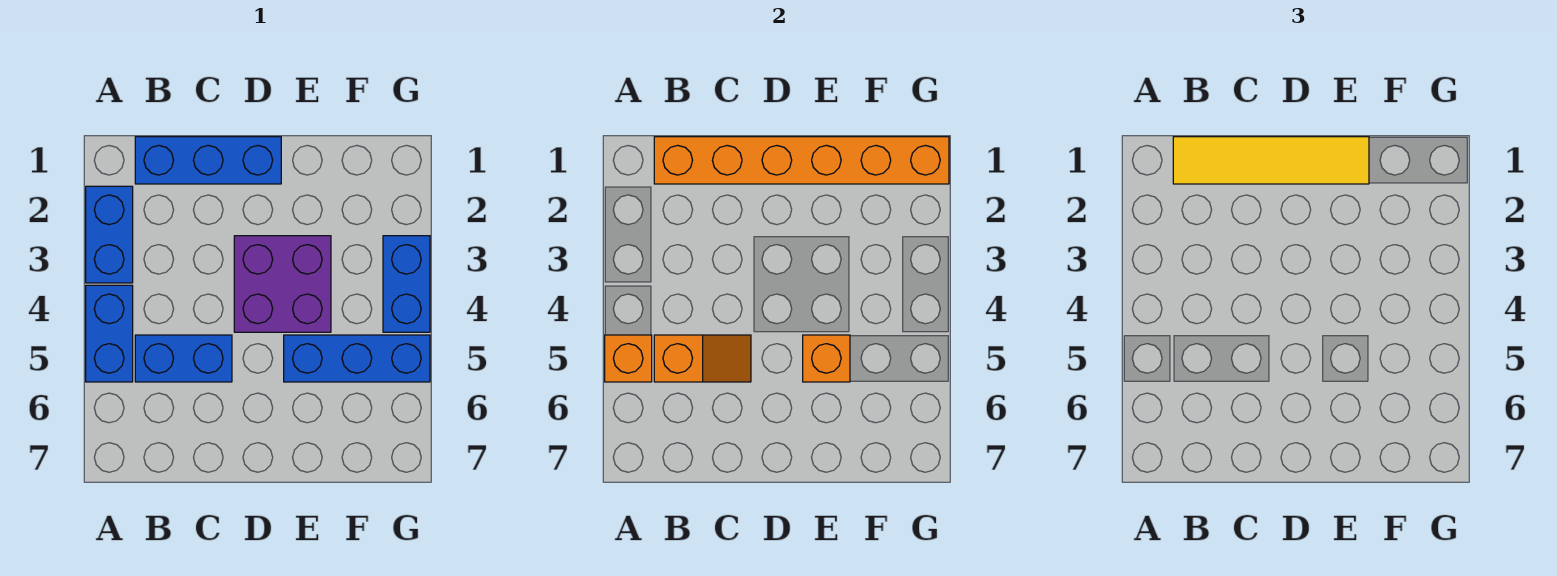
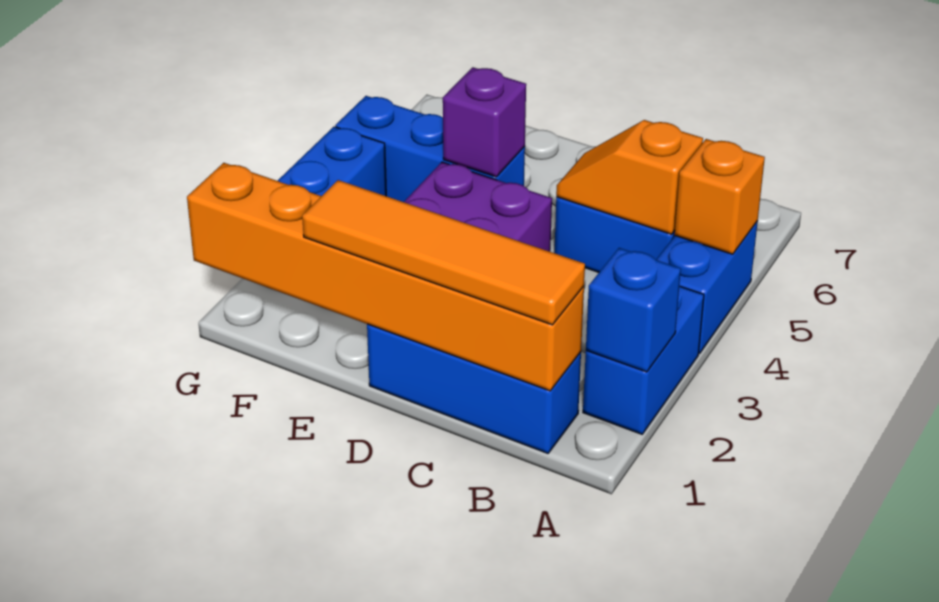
none -> blue brick A2 level 2
yellow tile B1:E1 level 3 -> orange tile B1:E1 level 3
orange brick E5 level 2 -> purple brick E5 level 2

